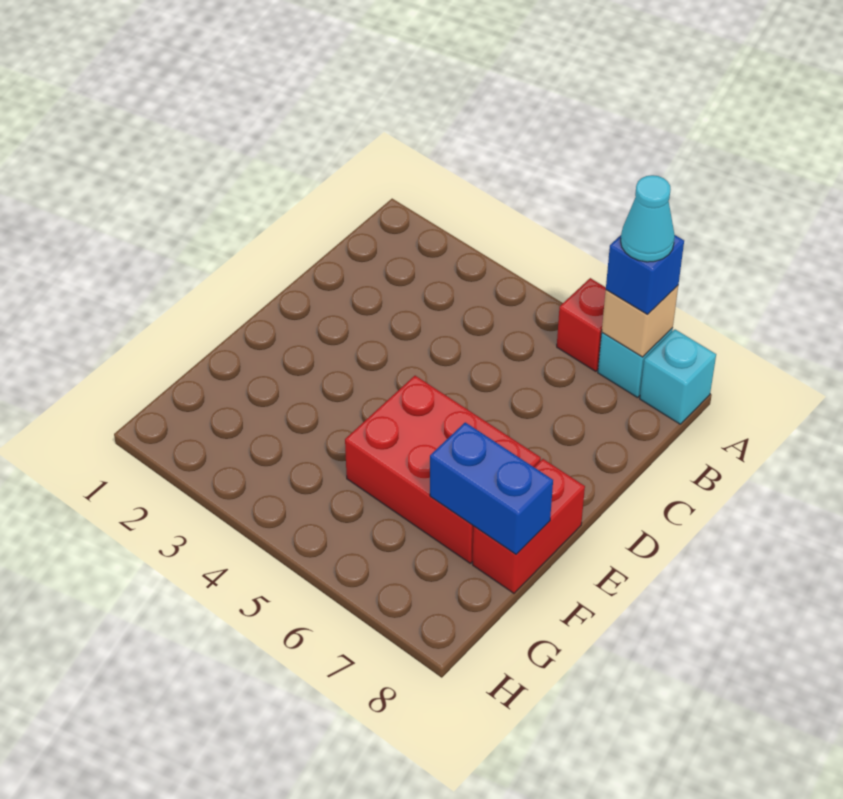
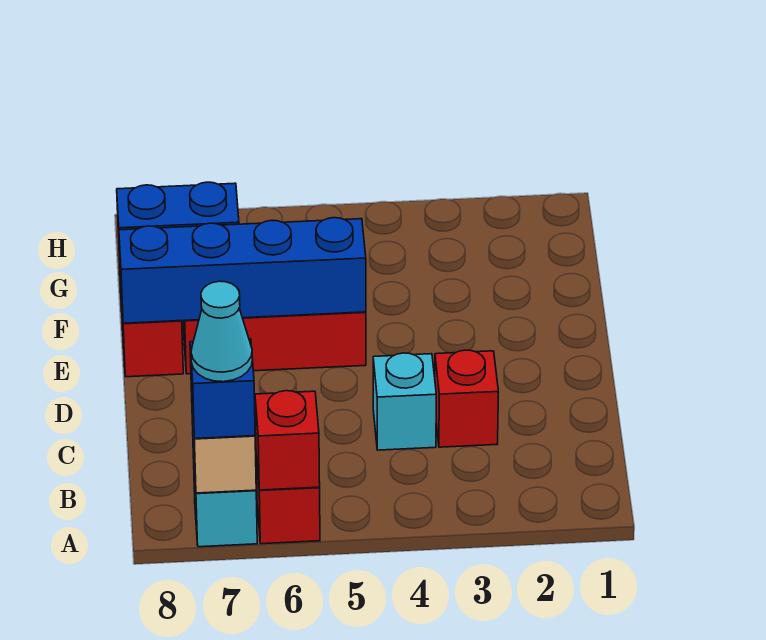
none -> red brick A6 level 2
cyan brick A8 level 1 -> cyan brick C4 level 1
none -> red brick C3 level 1
none -> blue brick E5:E8 level 2

